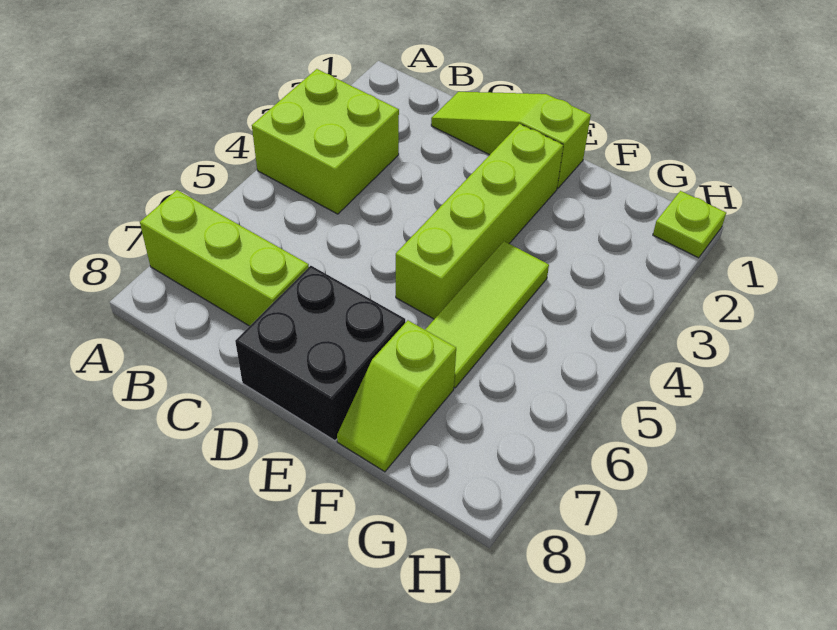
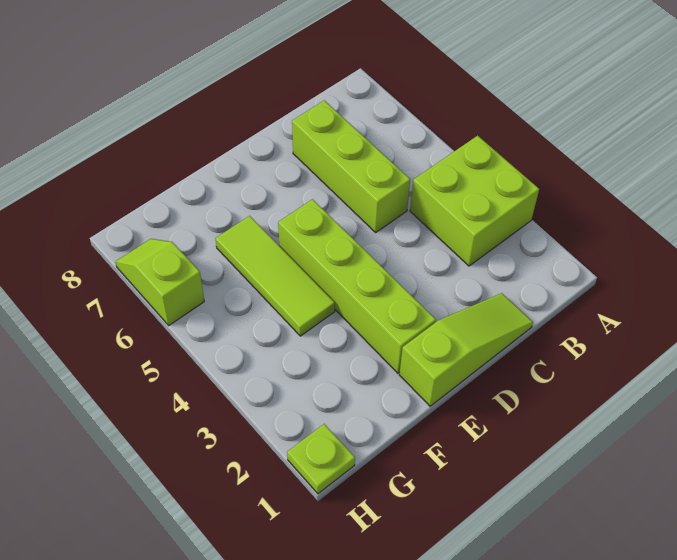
lime brick A7:C7 level 1 -> lime brick C5:C7 level 1
black brick D7:E8 level 1 -> none
lime slope F7:F8 level 1 top 7 -> lime slope H6:H7 level 1 top 6

